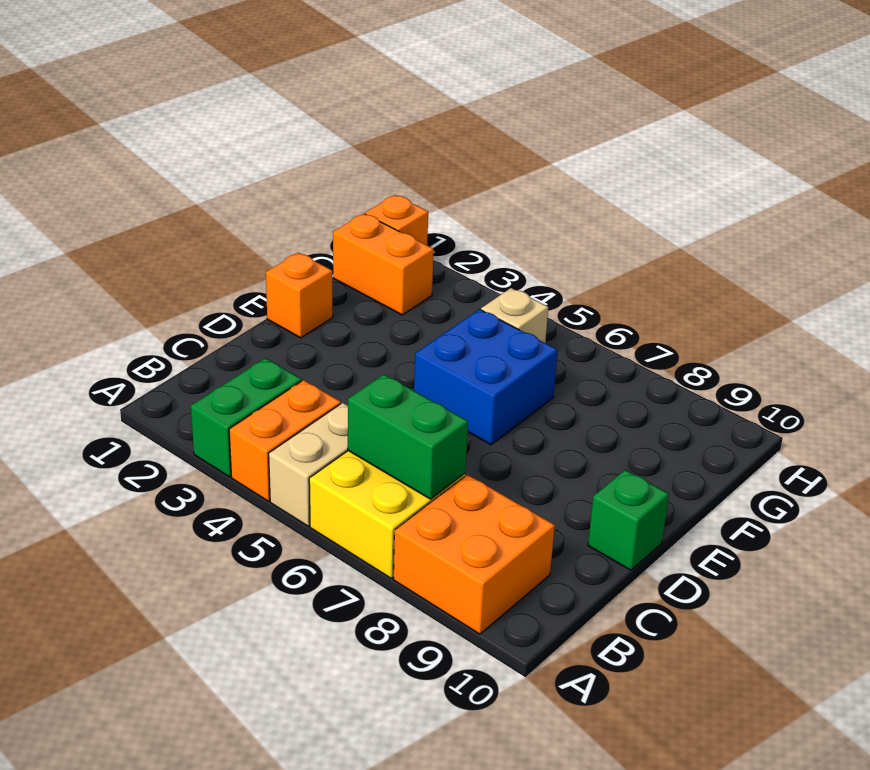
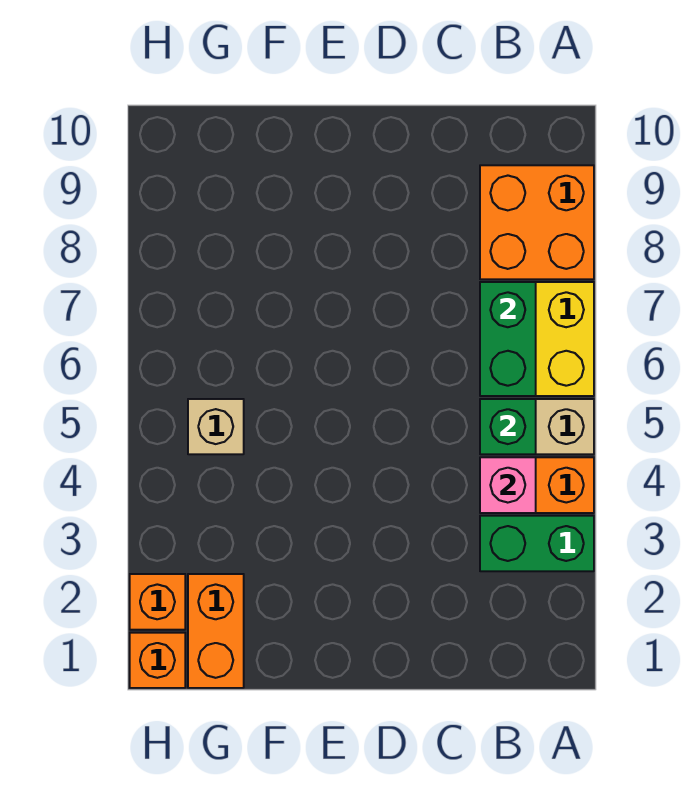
none -> pink brick B4 level 2
green brick D10 level 1 -> green brick B5 level 2
orange brick E1 level 1 -> orange brick H2 level 1
blue brick E5:F6 level 1 -> none

